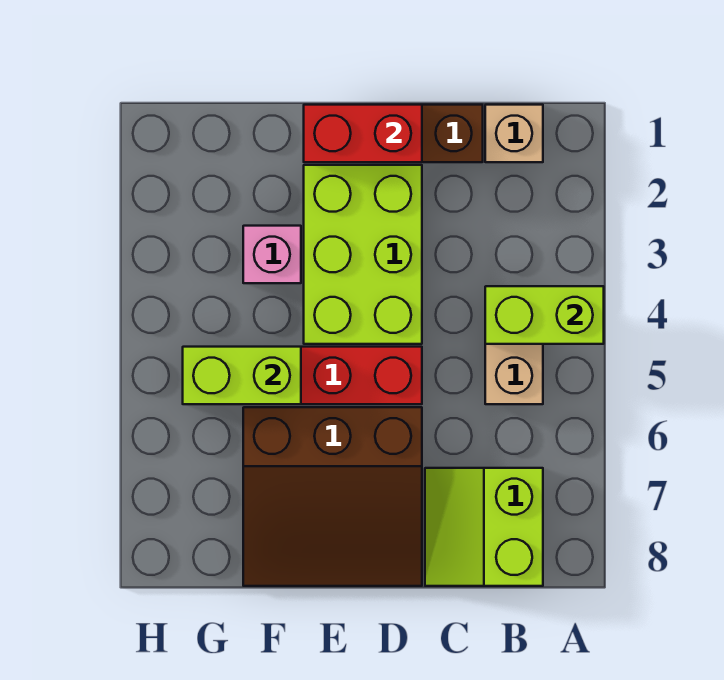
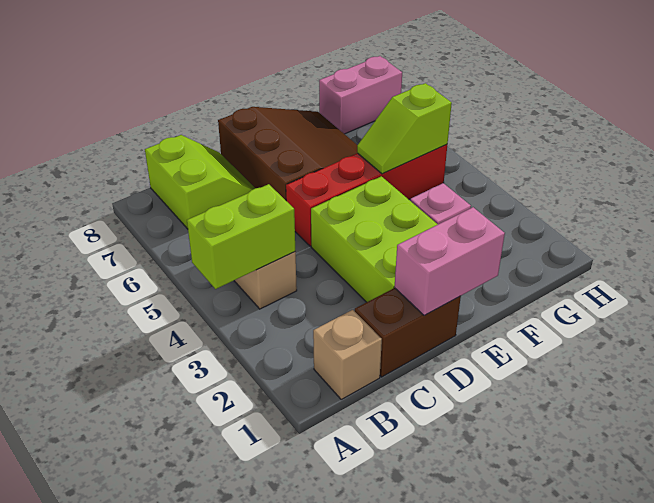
red brick D1:E1 level 2 -> pink brick D1:E1 level 2
brown slope D6:F8 level 1 top 6 -> brown slope D6:F8 level 1 top D
lime brick F5:G5 level 2 -> lime slope F5:G5 level 2 top G
none -> pink brick G8:H8 level 1

